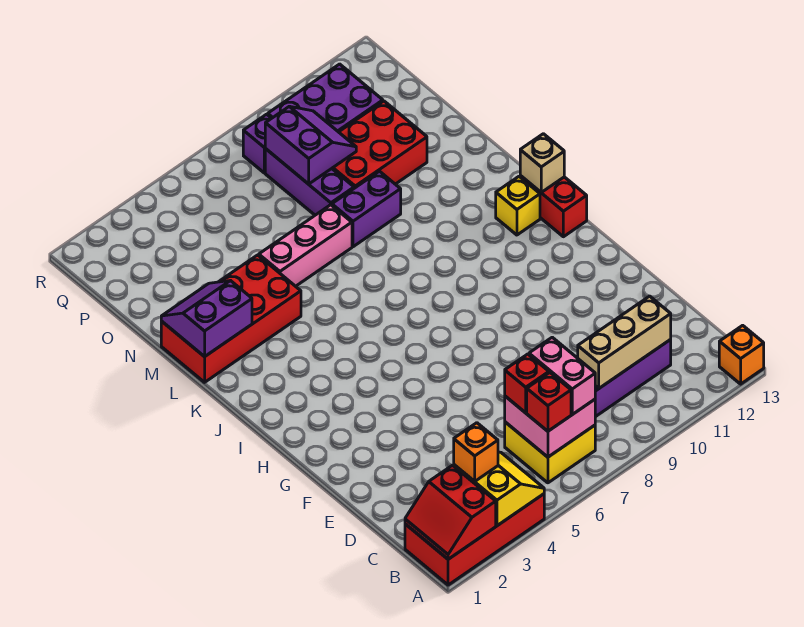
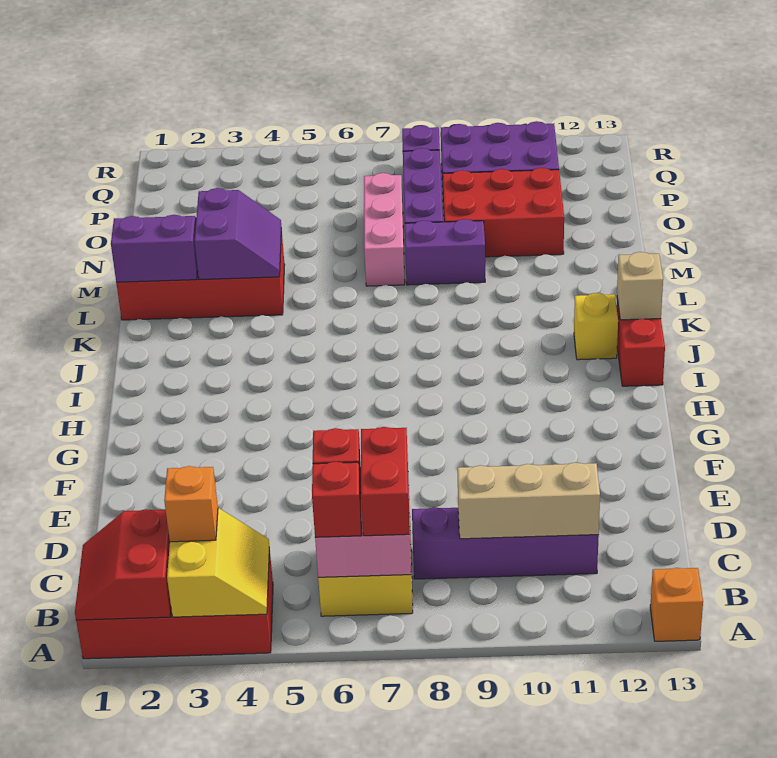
pink brick B7:C7 level 3 -> red brick B7:C7 level 3
pink brick M5:M7 level 1 -> pink brick M7:O7 level 1
purple slope O8:P9 level 2 top 8 -> purple slope L3:M4 level 2 top 3

